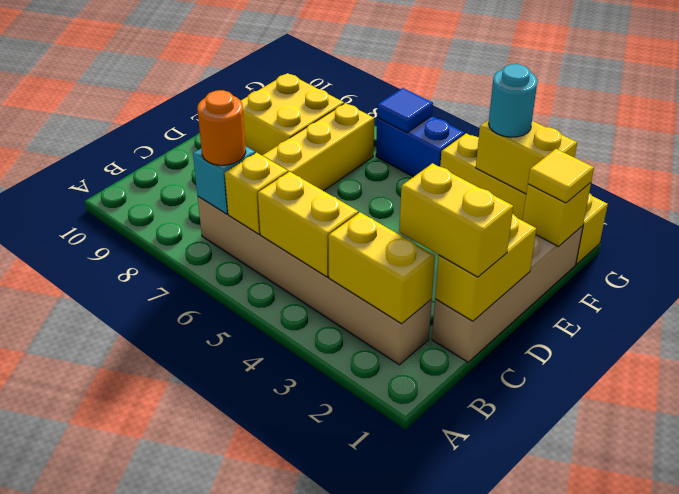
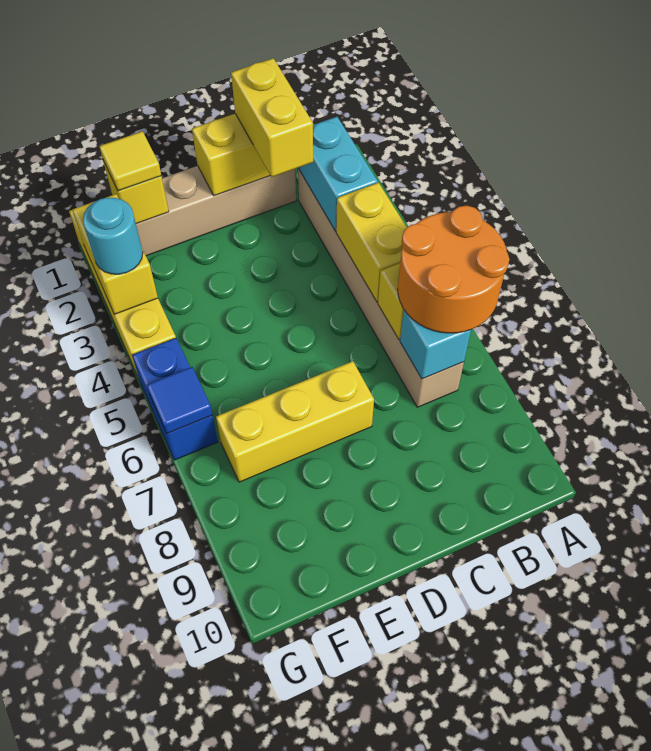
yellow brick B2:B3 level 2 -> cyan brick B2:B3 level 2
orange round brick B7 level 3 -> orange round brick A6:B7 level 3
yellow brick E8:F9 level 1 -> none

